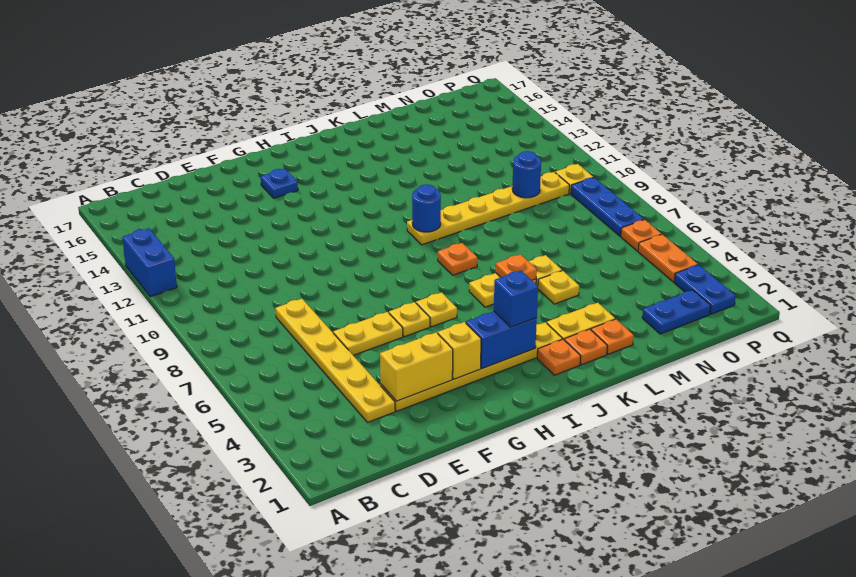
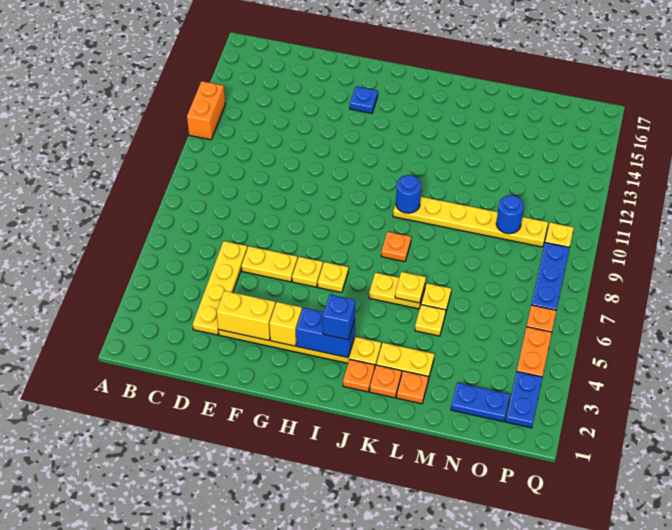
blue brick A12:A13 level 1 -> orange brick A12:A13 level 1
yellow plate D3:D8 level 1 -> yellow plate D3:D6 level 1
orange plate K6 level 2 -> yellow plate K6 level 2

